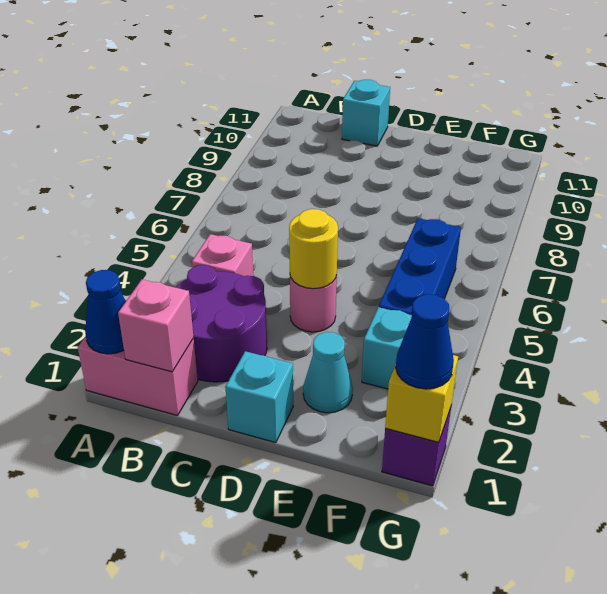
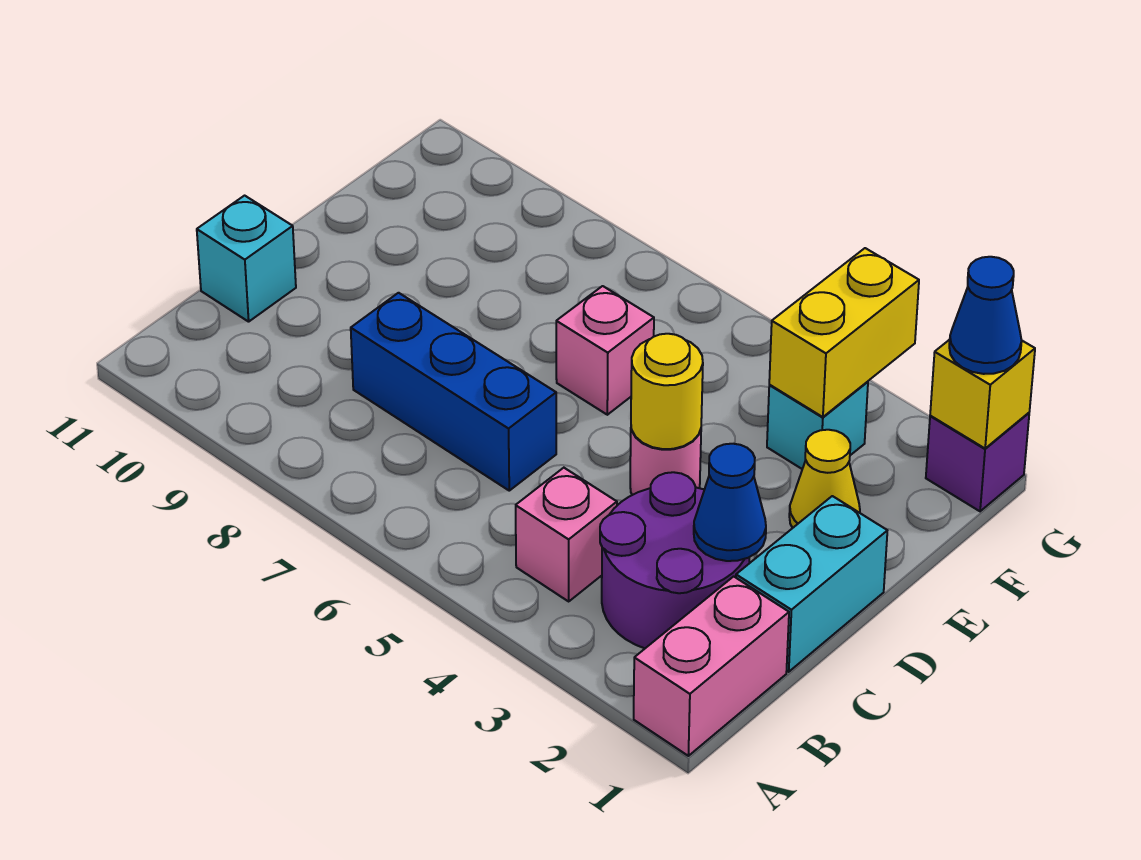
blue cone A1 level 2 -> blue cone C2 level 2
pink brick B1 level 2 -> pink brick E6 level 1
cyan brick D1 level 1 -> cyan brick C1:D1 level 1
cyan cone E2 level 1 -> yellow cone E2 level 1
none -> yellow brick F3:G3 level 2
blue brick F4:F6 level 1 -> blue brick C6:C8 level 1

